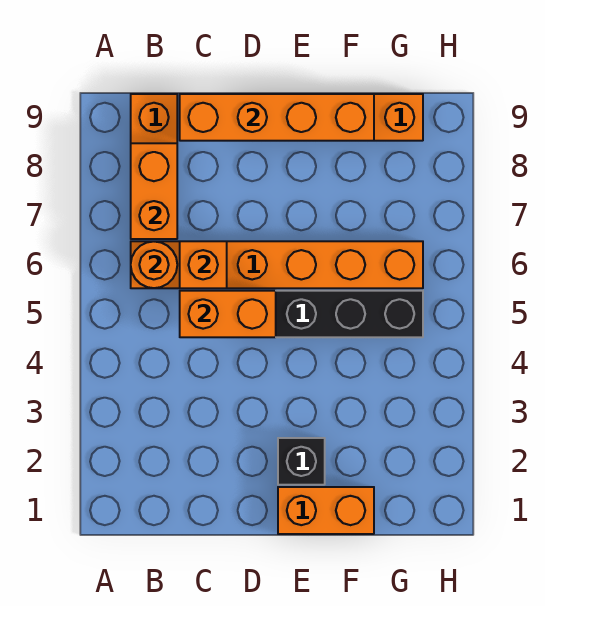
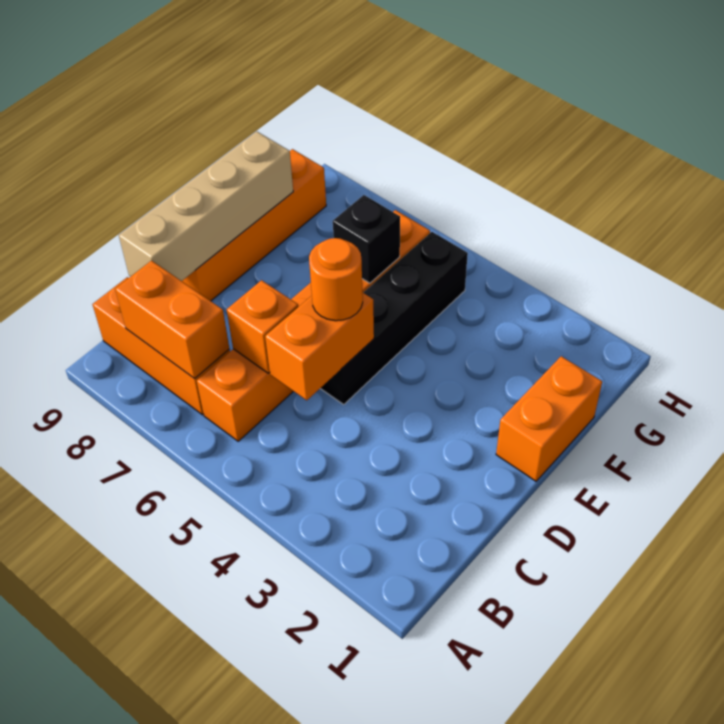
orange round brick B6 level 2 -> orange round brick D5 level 3
orange brick C9:F9 level 2 -> tan brick C9:F9 level 2
black brick E2 level 1 -> black brick F6 level 2

